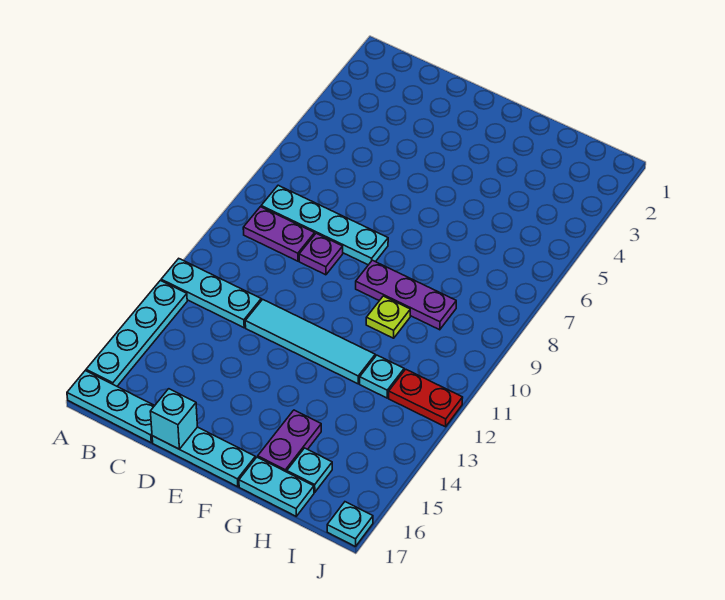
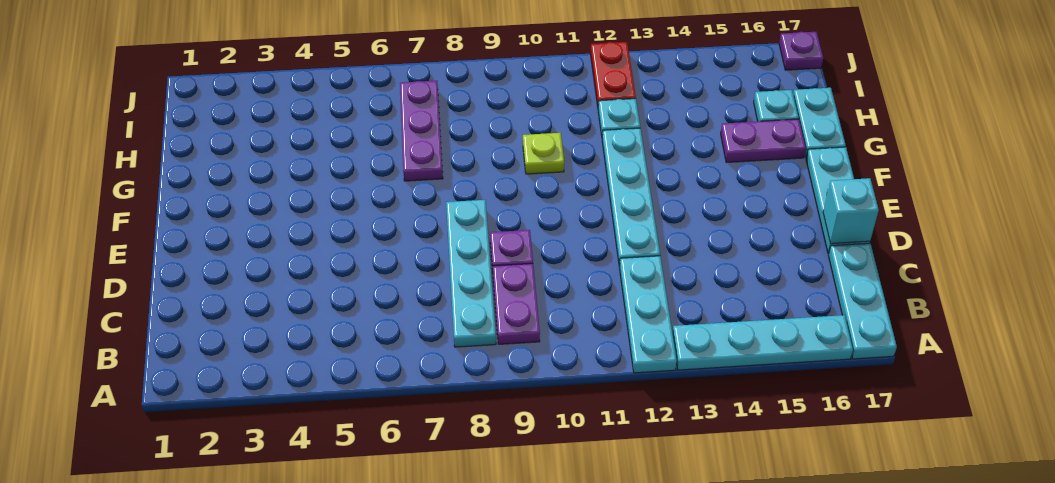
cyan tile D12:G12 level 1 -> cyan plate D12:G12 level 1
purple plate F9:H9 level 1 -> purple plate G7:I7 level 1
cyan plate J17 level 1 -> purple plate J17 level 1

